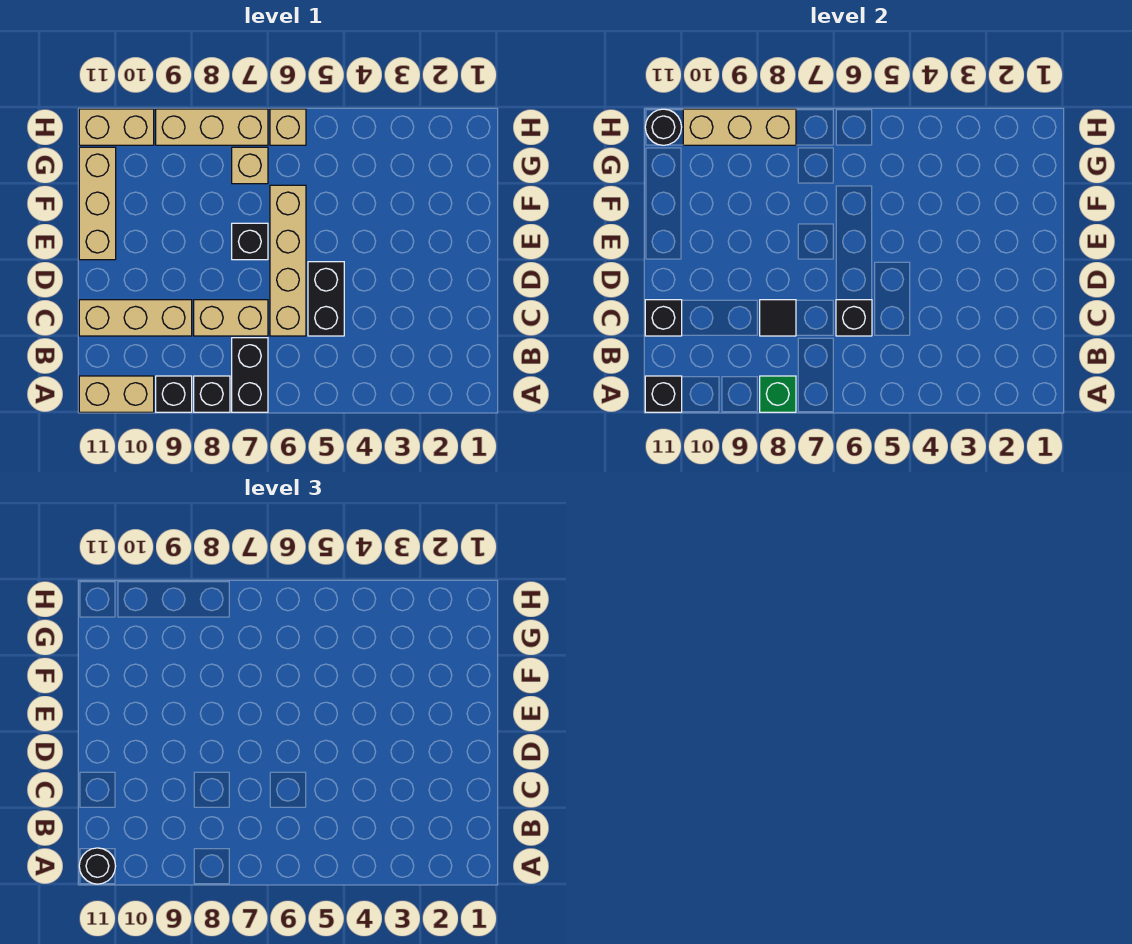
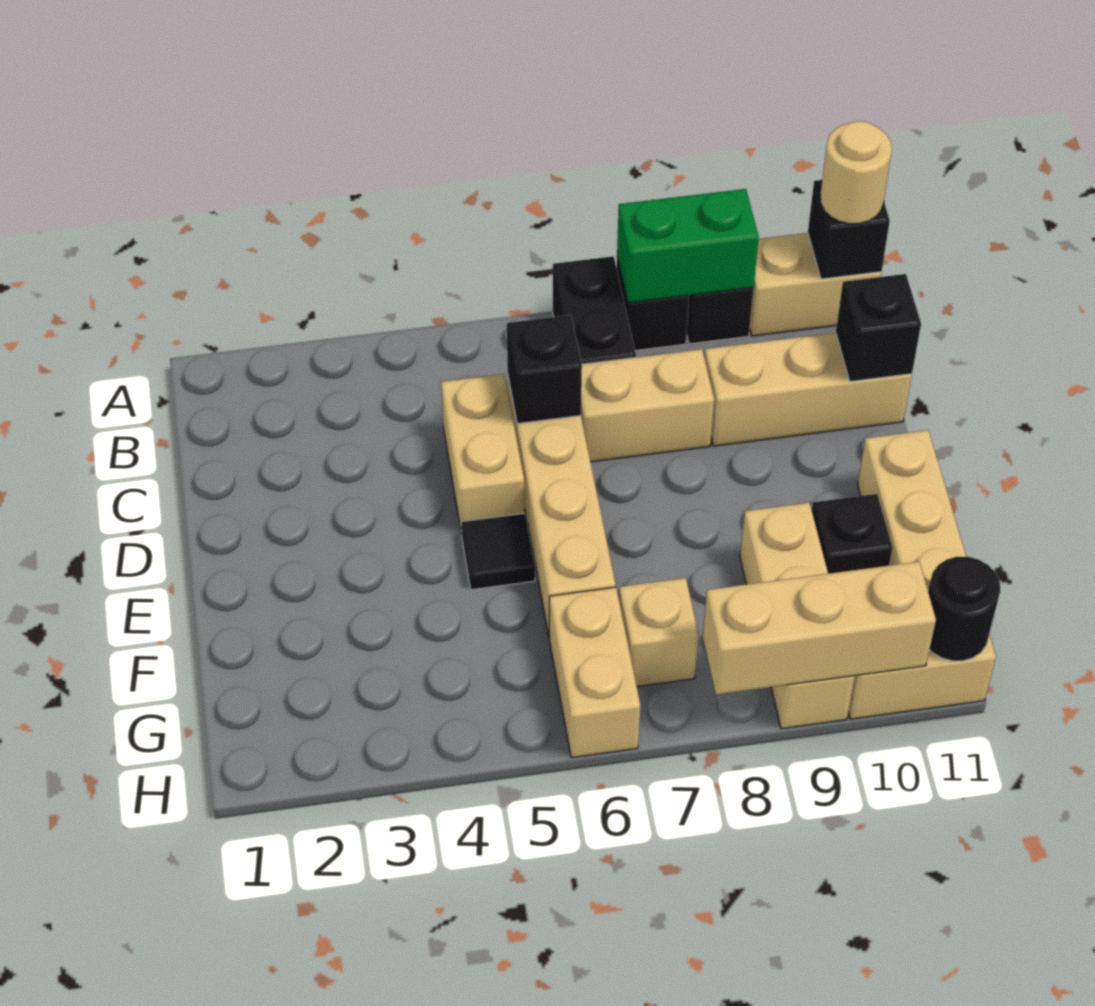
green brick A8 level 2 -> green brick A8:A9 level 2
black round brick A11 level 3 -> tan round brick A11 level 3
black brick C5:D5 level 1 -> tan brick C5:D5 level 1
black tile C8 level 2 -> black tile E5 level 1
black brick E7 level 1 -> black brick F10 level 1
tan brick H6 level 1 -> tan brick G6:H6 level 1
tan brick H7:H9 level 1 -> tan brick F9:H9 level 1

